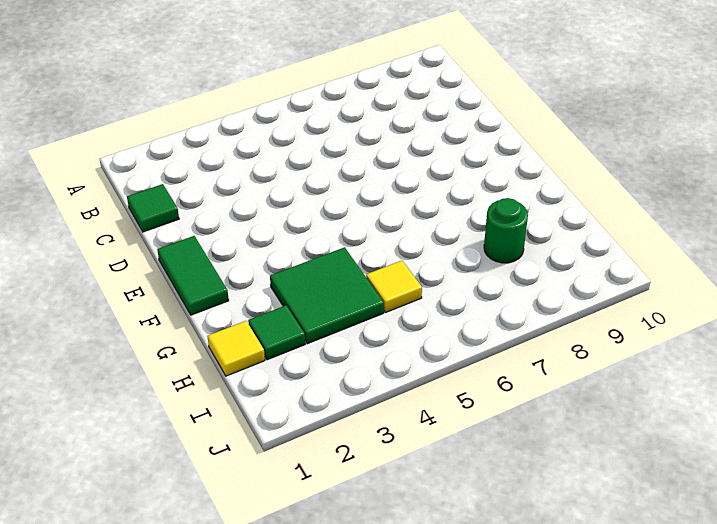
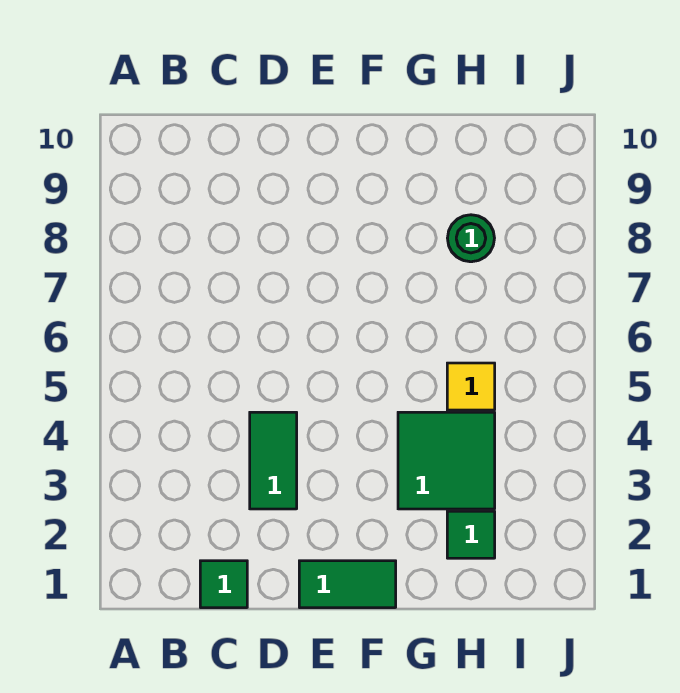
none -> green tile D3:D4 level 1
yellow tile H1 level 1 -> none

